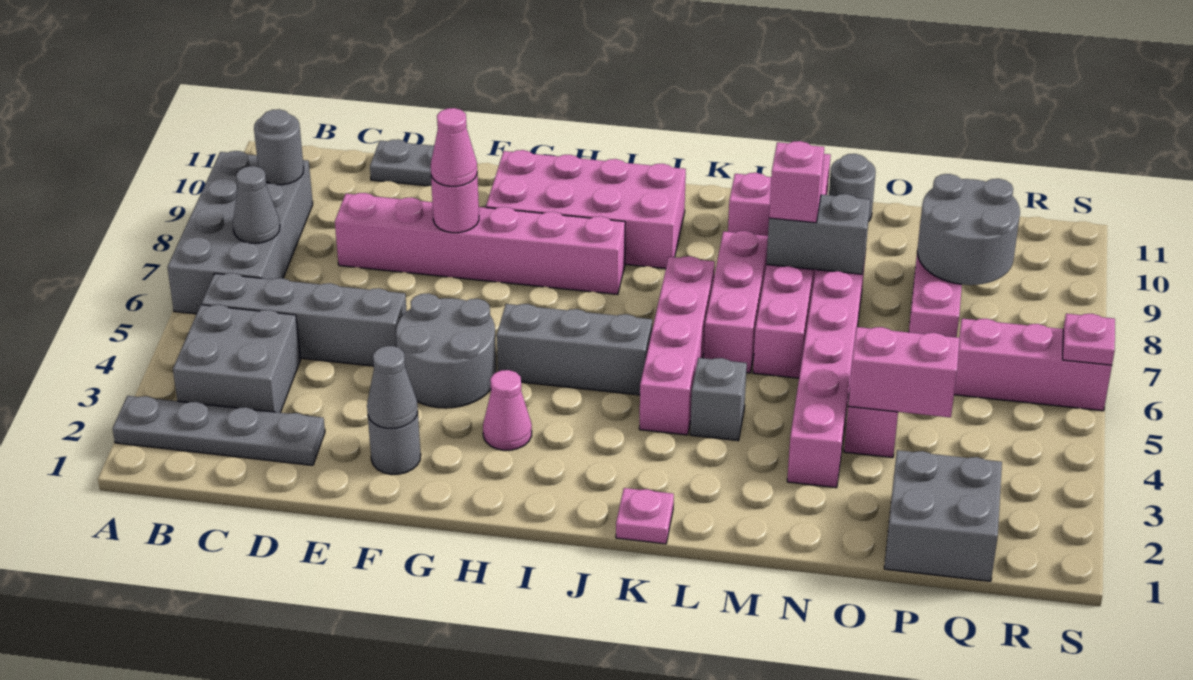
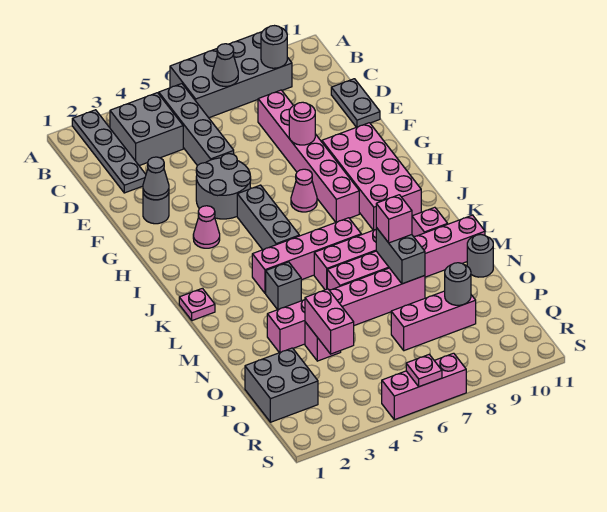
pink cone F8 level 3 -> pink cone H7 level 1
grey round brick P8:Q9 level 2 -> grey round brick P9 level 2
pink brick Q6:S6 level 1 -> pink brick S5:S7 level 1

